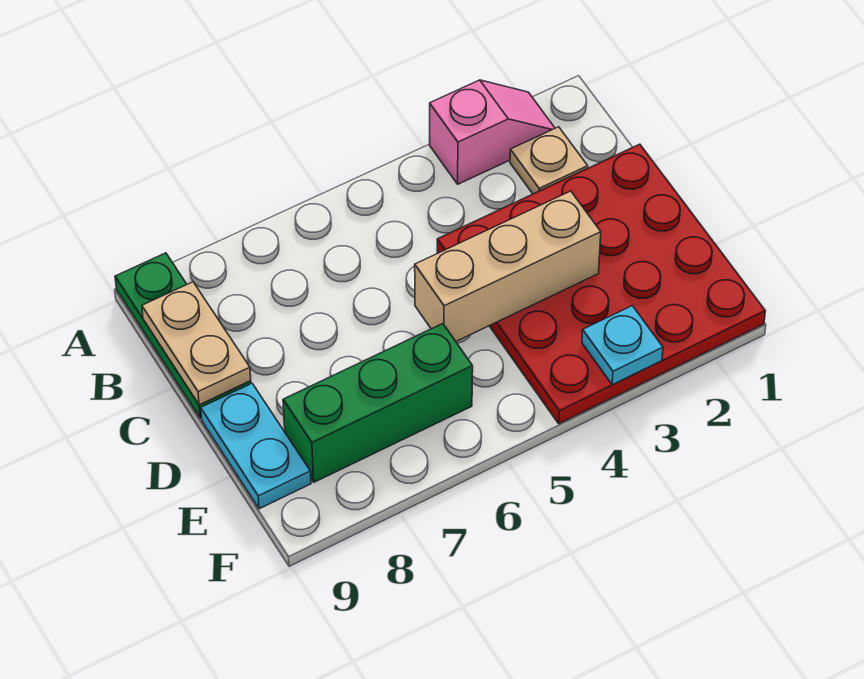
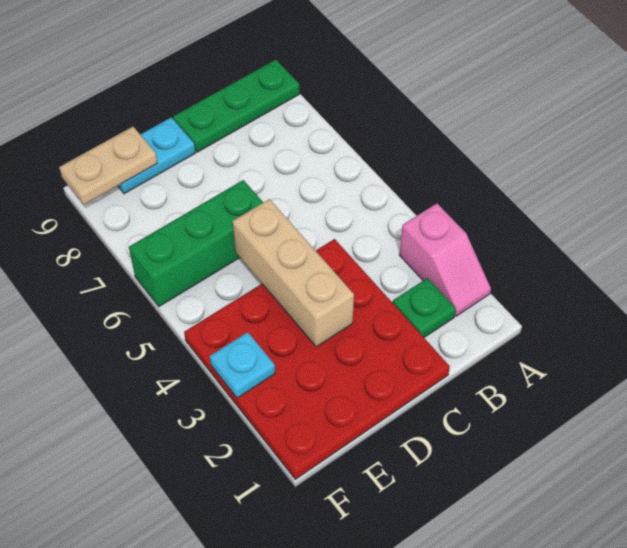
tan plate B2 level 1 -> green plate B2 level 1
tan plate B9:C9 level 2 -> tan plate E9:F9 level 2
green brick E6:E8 level 1 -> green brick D6:F6 level 1

